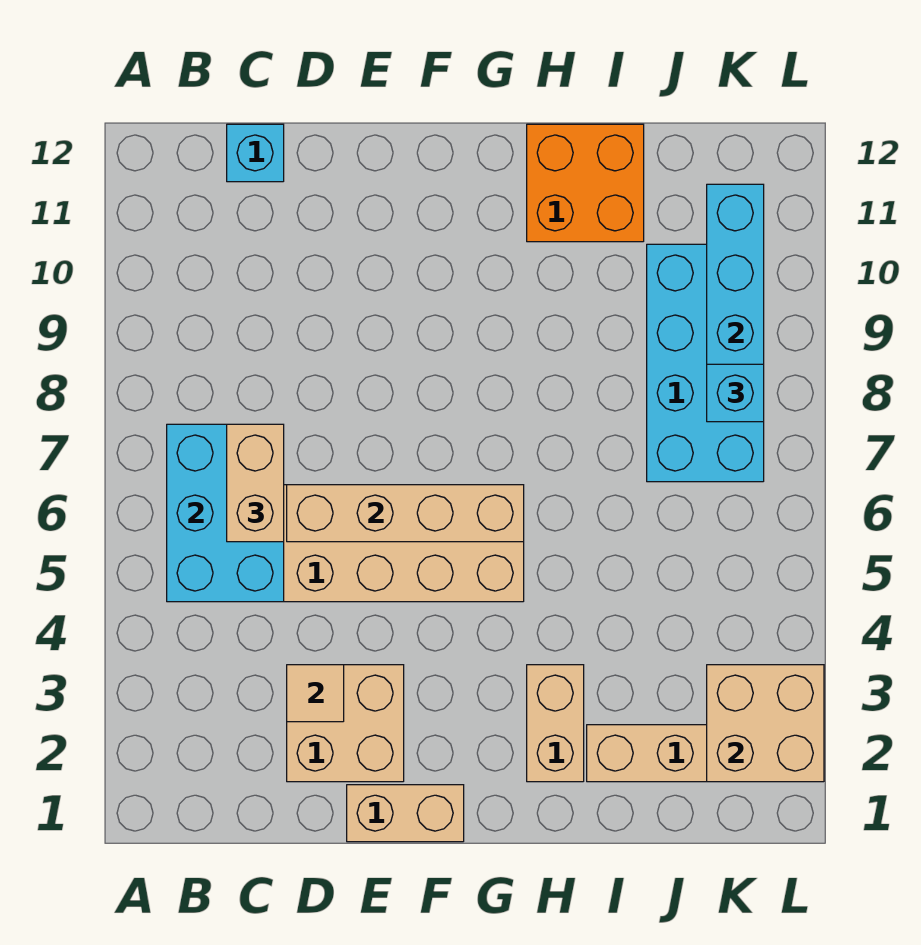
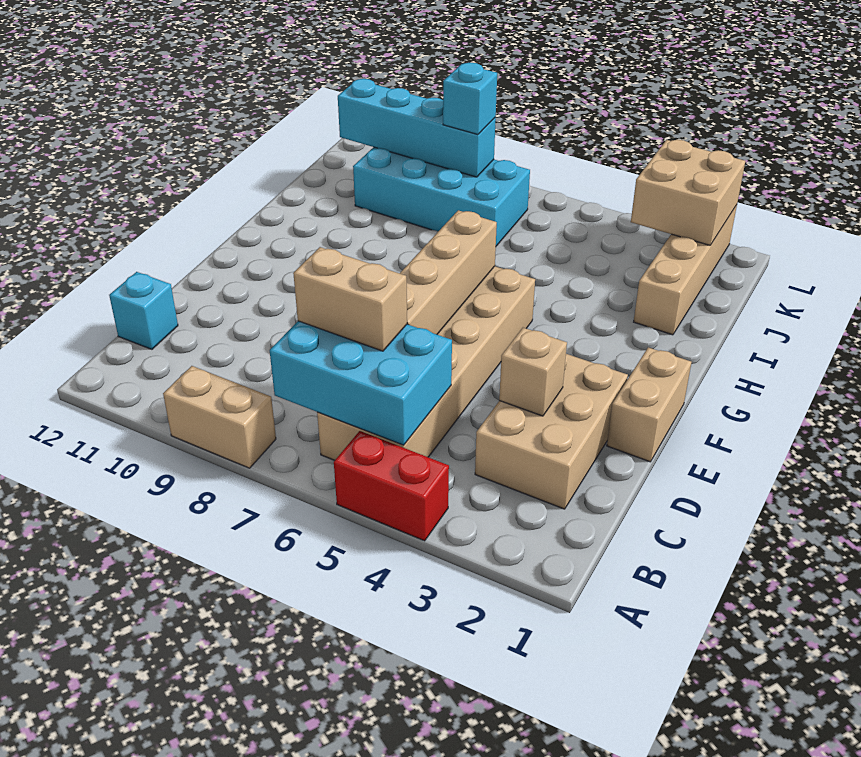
none -> red brick A4:A5 level 1
tan brick D2:E3 level 1 -> tan brick C2:E3 level 1
tan tile D3 level 2 -> tan brick D3 level 2
tan brick H2:H3 level 1 -> tan brick A8:A9 level 1
orange brick H11:I12 level 1 -> none

